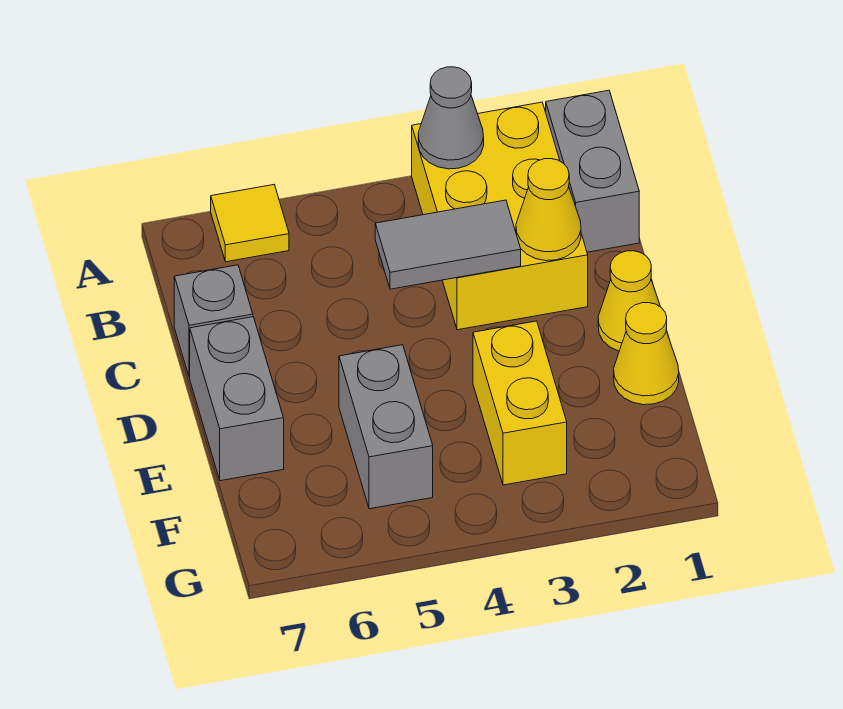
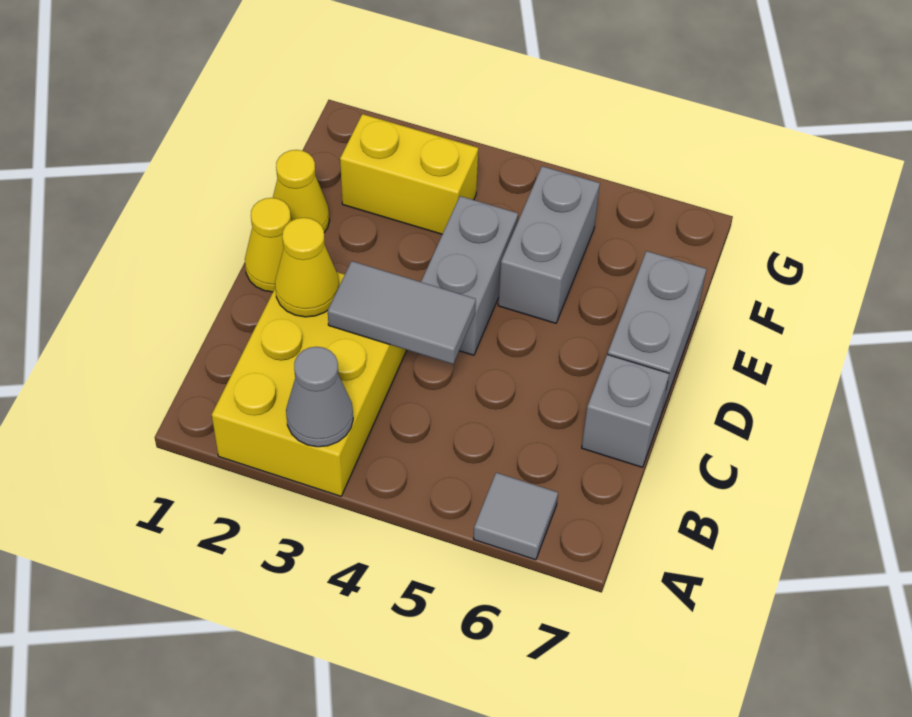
grey brick A1:B1 level 1 -> grey brick D4:E4 level 1
yellow tile A6 level 1 -> grey tile A6 level 1
yellow brick E3:F3 level 1 -> yellow brick F2:F3 level 1

